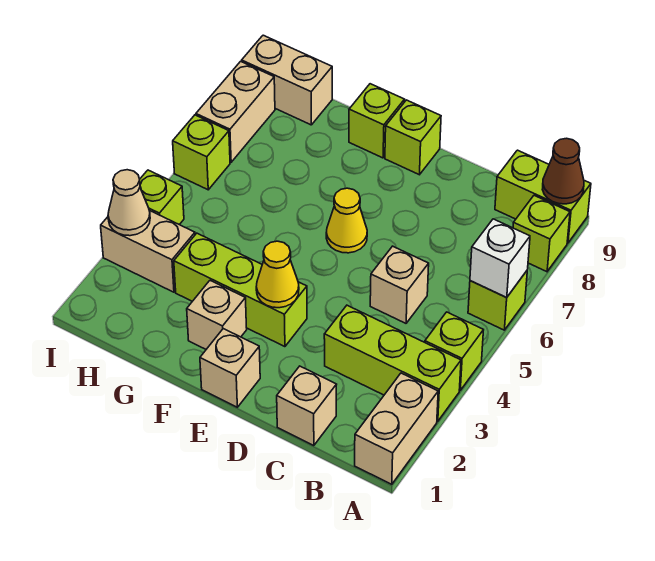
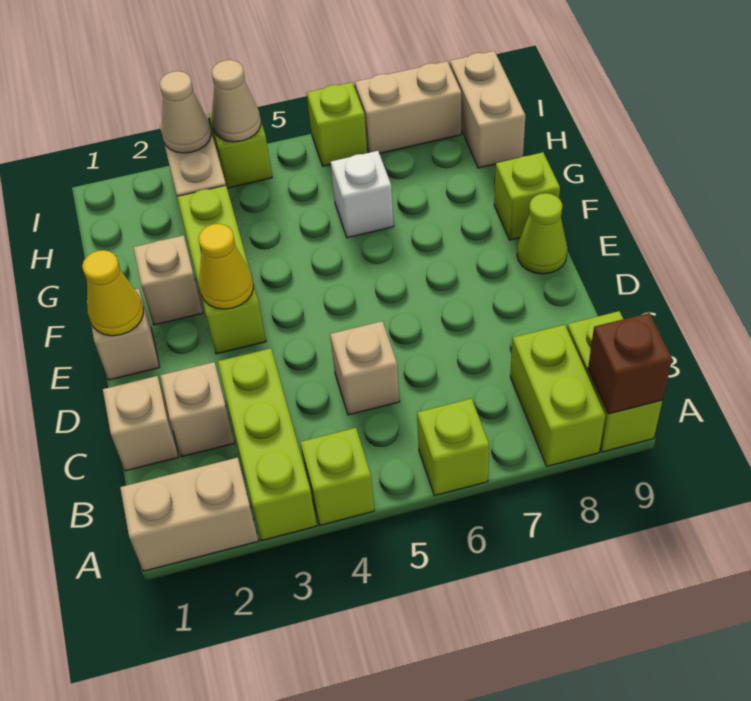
white brick A6 level 2 -> white brick G6 level 1
lime brick A8 level 1 -> lime brick A8:B8 level 1
brown cone A9 level 2 -> brown brick A9 level 2
none -> tan brick C2 level 1
yellow cone E6 level 1 -> yellow cone E1 level 2
lime brick E9 level 1 -> lime cone E9 level 1
none -> tan cone I4 level 2

